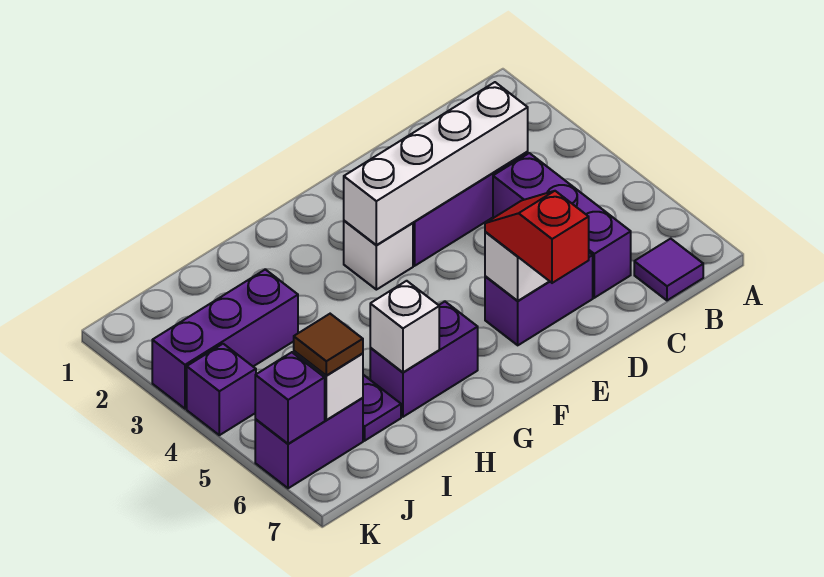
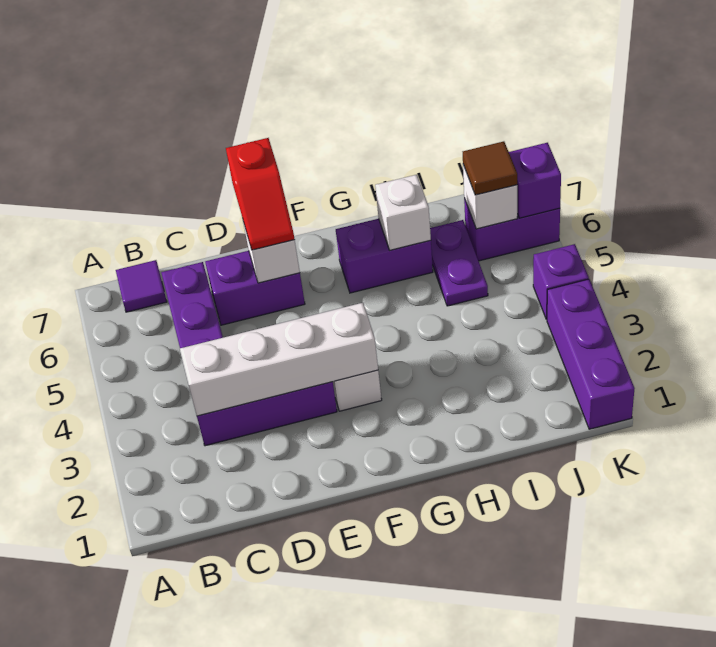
purple brick I3:K3 level 1 -> purple brick K1:K3 level 1

